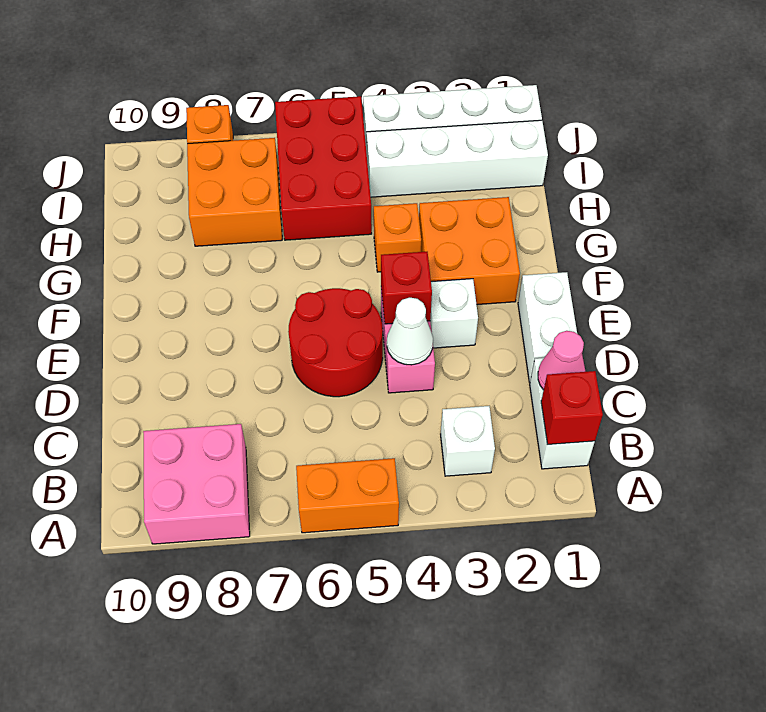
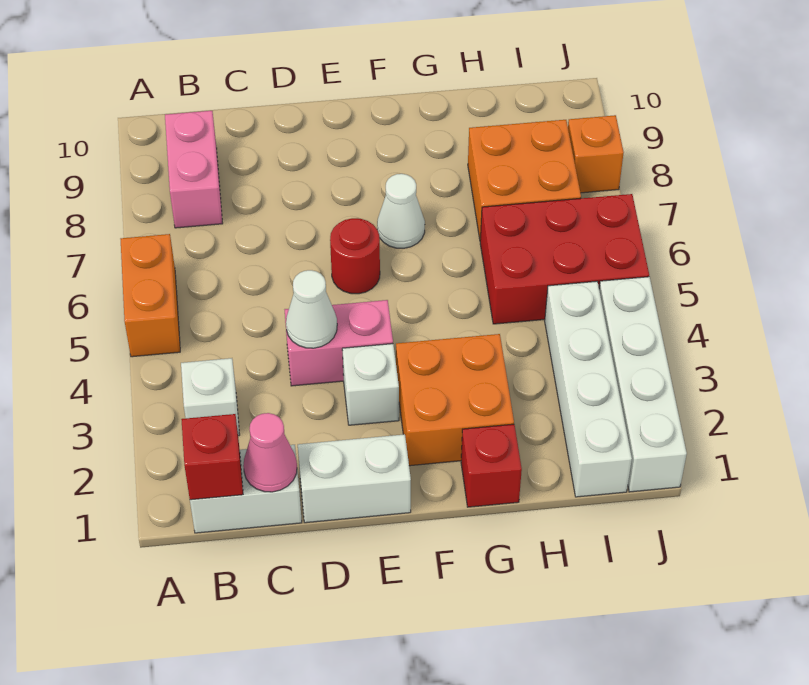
pink brick A8:B9 level 1 -> pink brick B8:B9 level 1
red round brick D5:E6 level 1 -> red round brick E6 level 1
red brick E4 level 2 -> red brick G1 level 1
none -> white cone F7 level 1
orange brick G4 level 1 -> none

